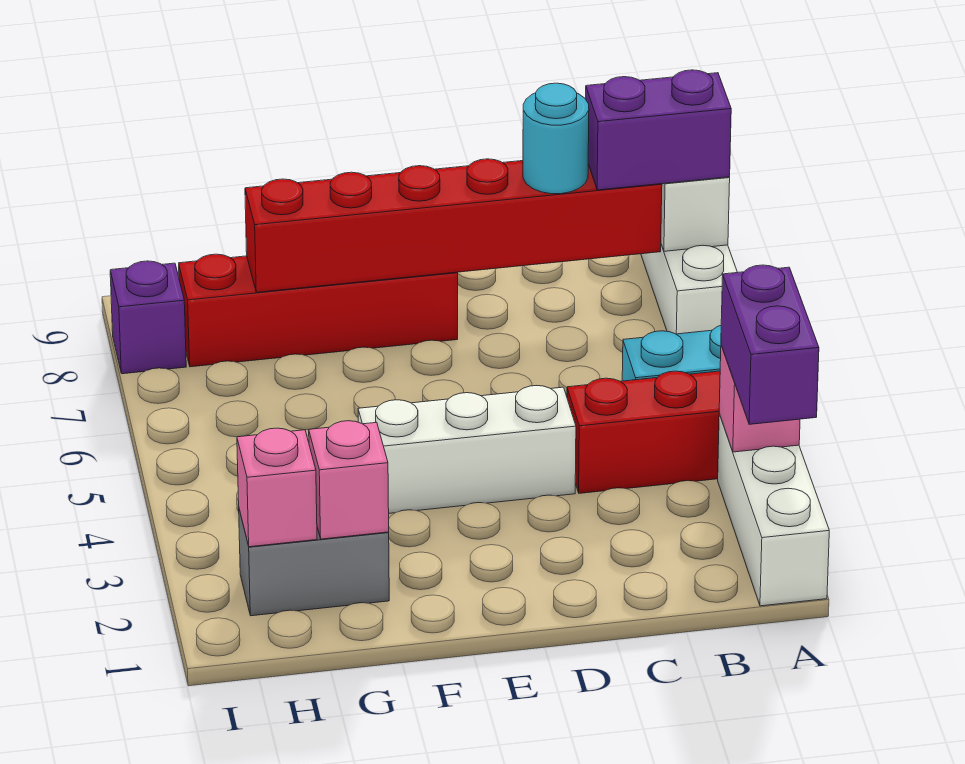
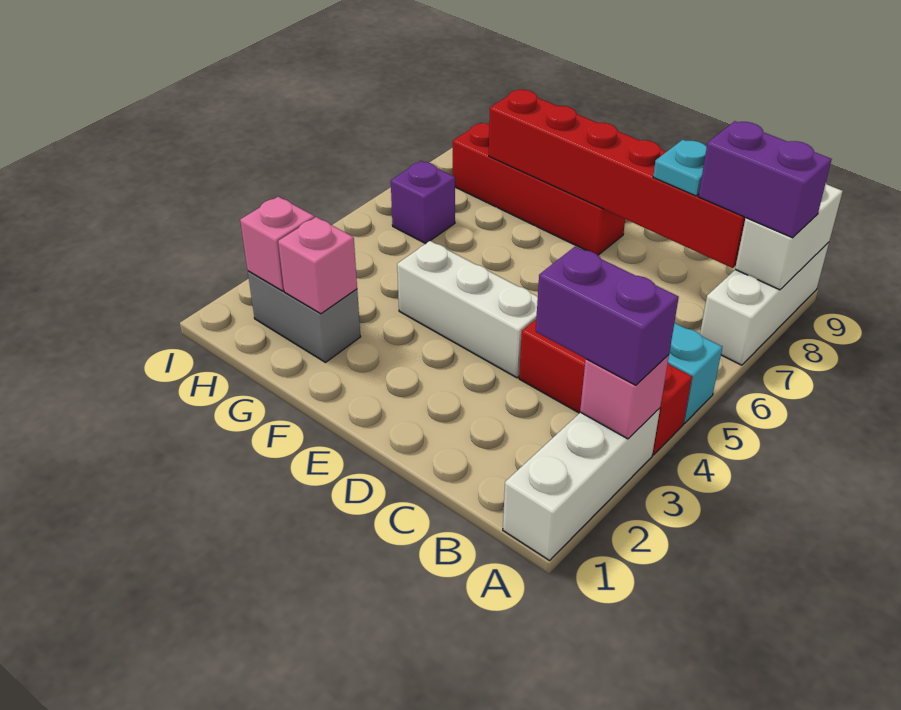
purple brick A2:A3 level 3 -> purple brick A3:B3 level 3
cyan round brick C8 level 3 -> cyan plate C8 level 3
purple brick I8 level 1 -> purple brick H6 level 1

